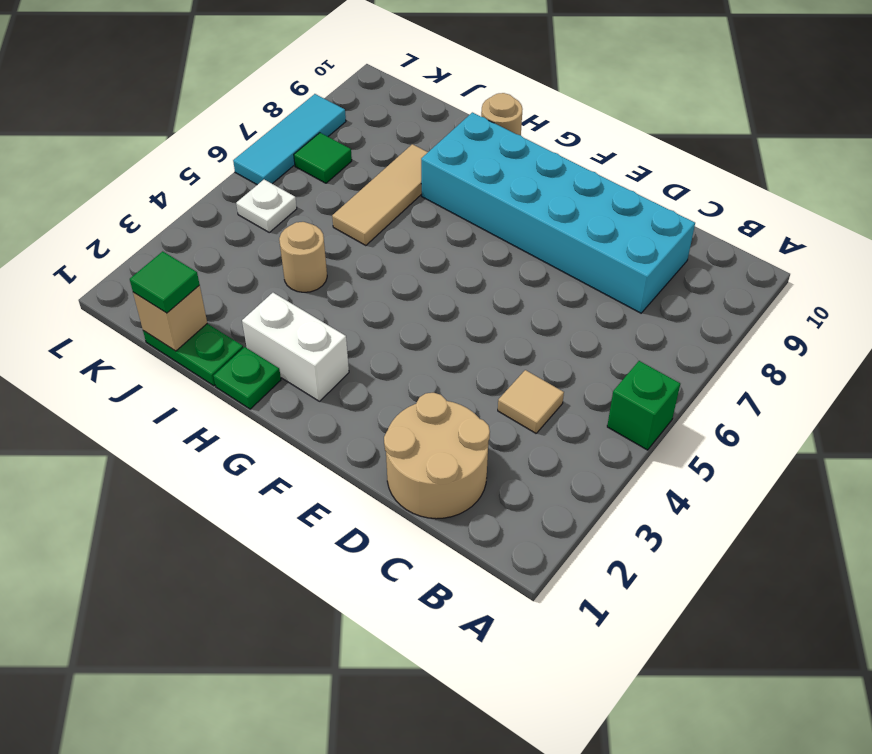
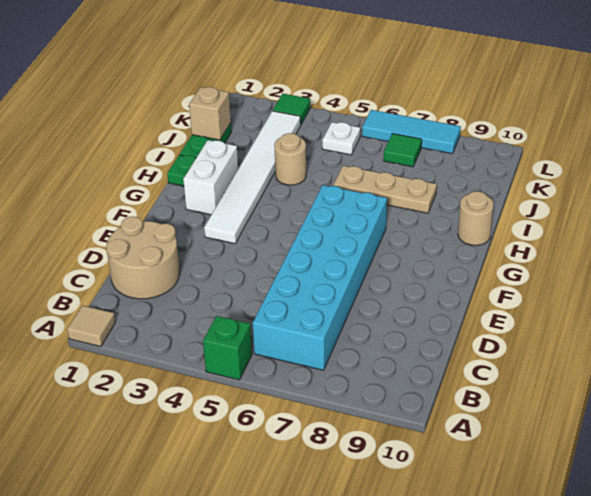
tan tile C4 level 1 -> tan tile A1 level 1
cyan brick C8:H9 level 1 -> cyan brick B6:G7 level 1
none -> white tile F3:K3 level 1
tan tile I6:I8 level 1 -> tan plate I6:I8 level 1
green tile J1 level 3 -> green tile L3 level 1

